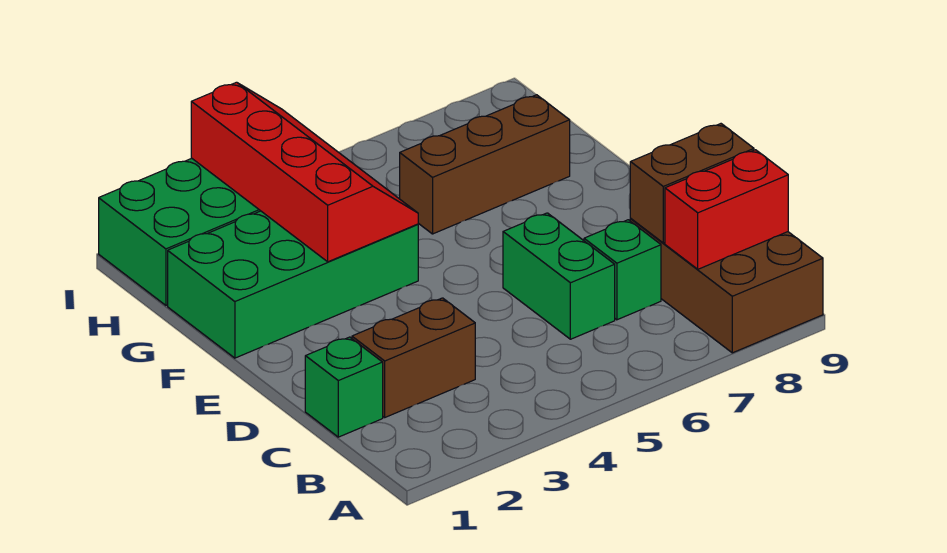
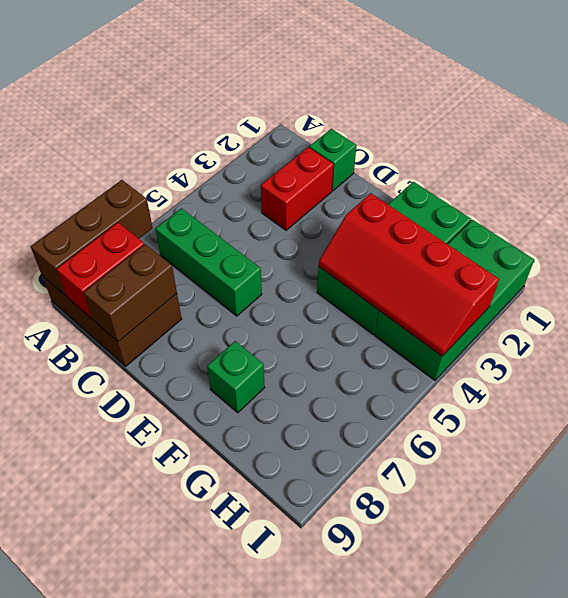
brown brick C2:C3 level 1 -> red brick C2:C3 level 1
green brick C6:D6 level 1 -> green brick B6:D6 level 1
green brick C7 level 1 -> green brick F8 level 1
brown brick G6:G8 level 1 -> brown brick A7:A9 level 2

